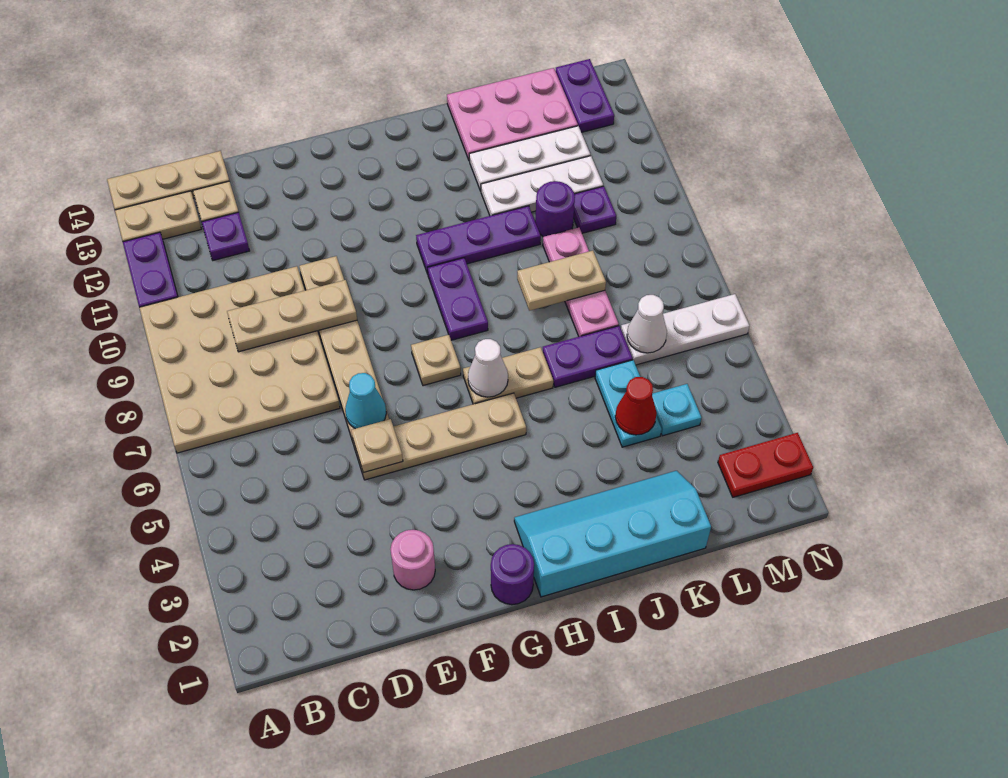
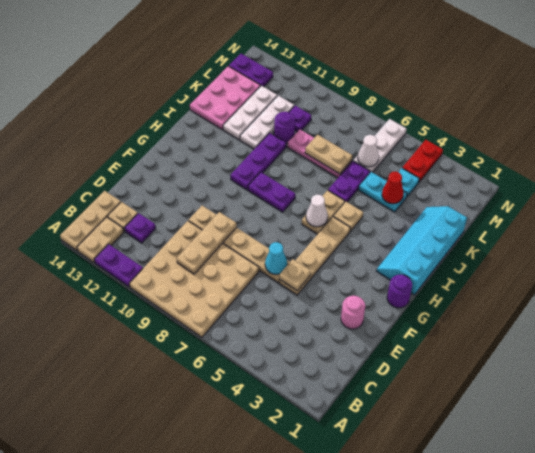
tan plate G7 level 1 -> tan plate I5 level 1
tan plate J8:K8 level 2 -> tan plate K7:K8 level 2
red plate M2:N2 level 1 -> red plate M4:N4 level 1

